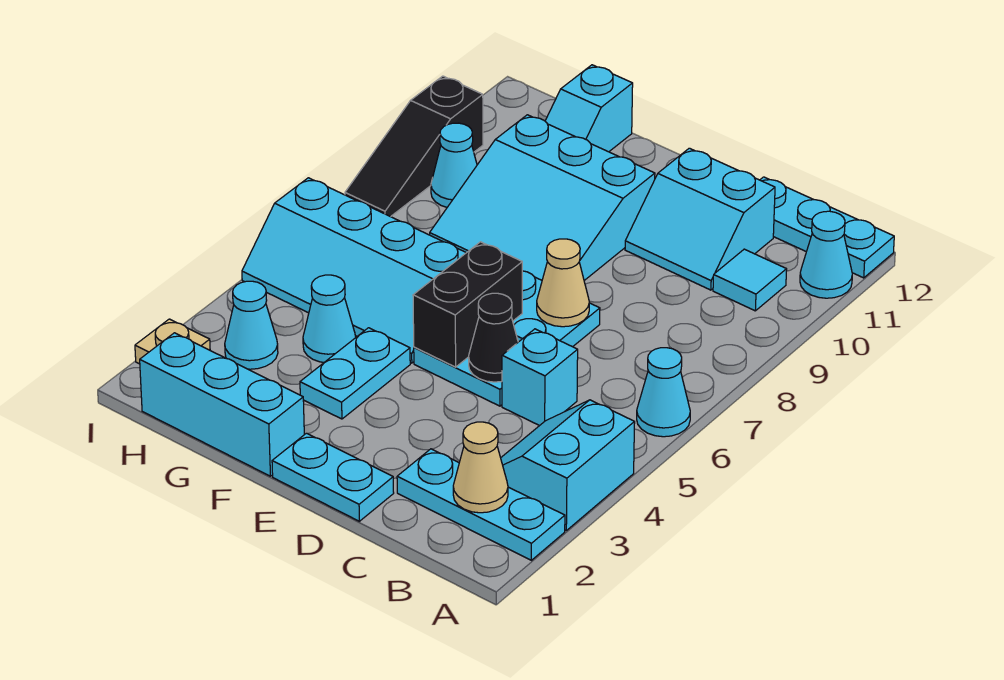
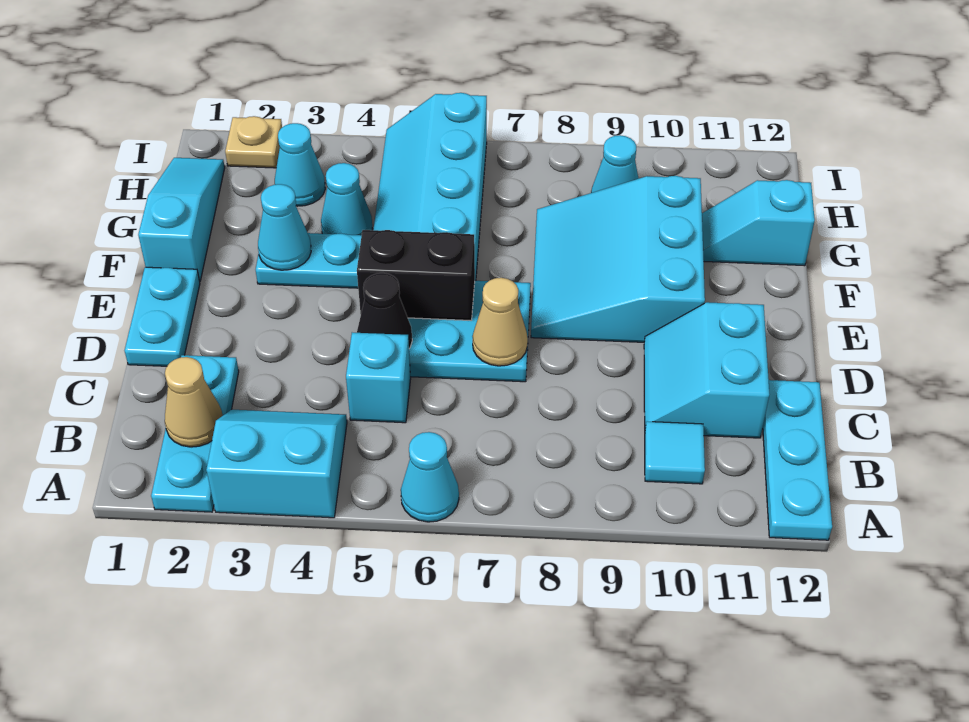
cyan cone A11 level 1 -> cyan cone F3 level 2
cyan brick F1:H1 level 1 -> cyan slope F1:H1 level 1 top F
black slope I8:I10 level 1 top 10 -> none

